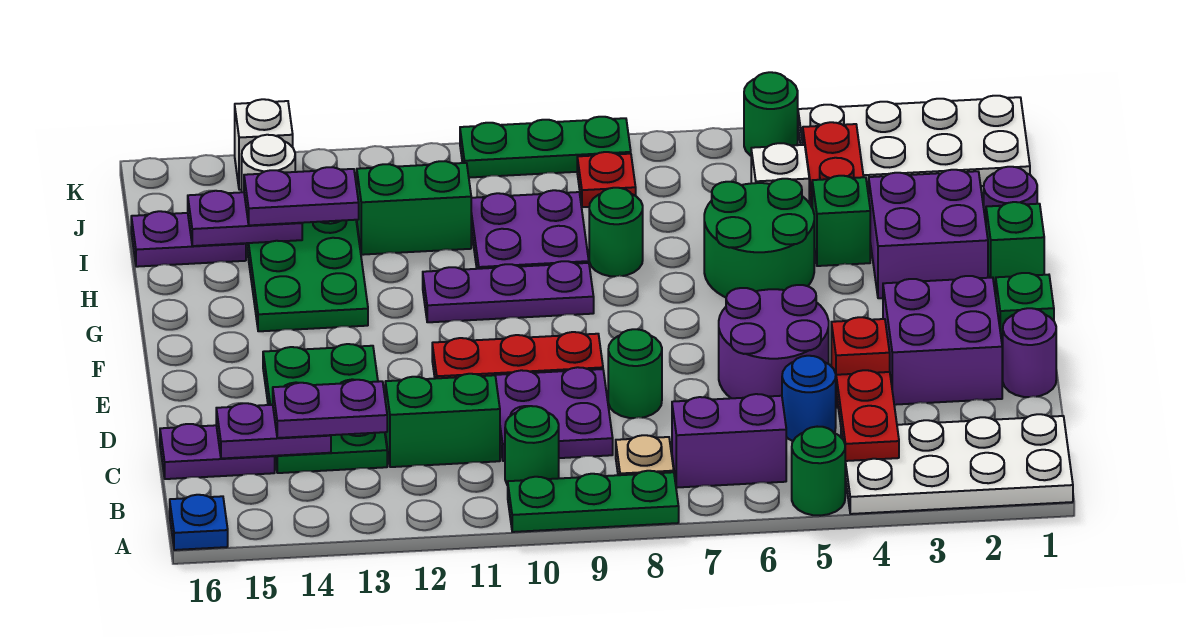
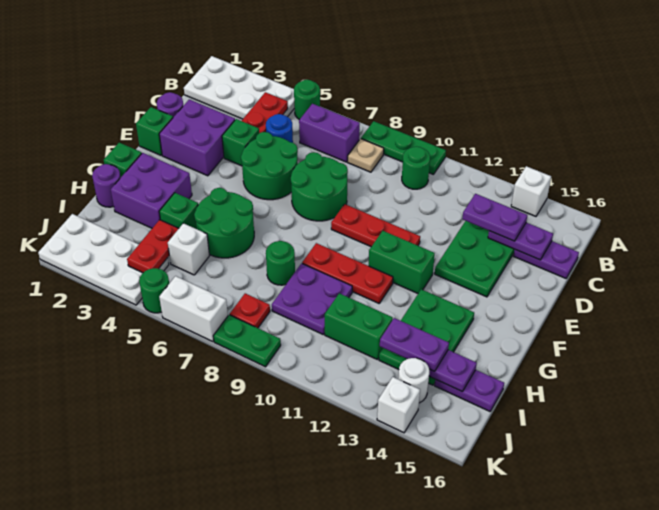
none -> white brick A14 level 1
blue plate A16 level 1 -> none
purple plate C9:D10 level 1 -> none
green brick C11:C12 level 1 -> green brick F11:F12 level 1
red brick D4 level 1 -> green brick D4 level 1
purple round brick D5:E6 level 1 -> green round brick D5:E6 level 1
green round brick D8 level 1 -> green round brick D7:E8 level 1
purple plate G9:G11 level 1 -> red plate G9:G11 level 1
none -> white brick K6:K7 level 1
green plate K8:K10 level 1 -> green plate K8:K9 level 1

